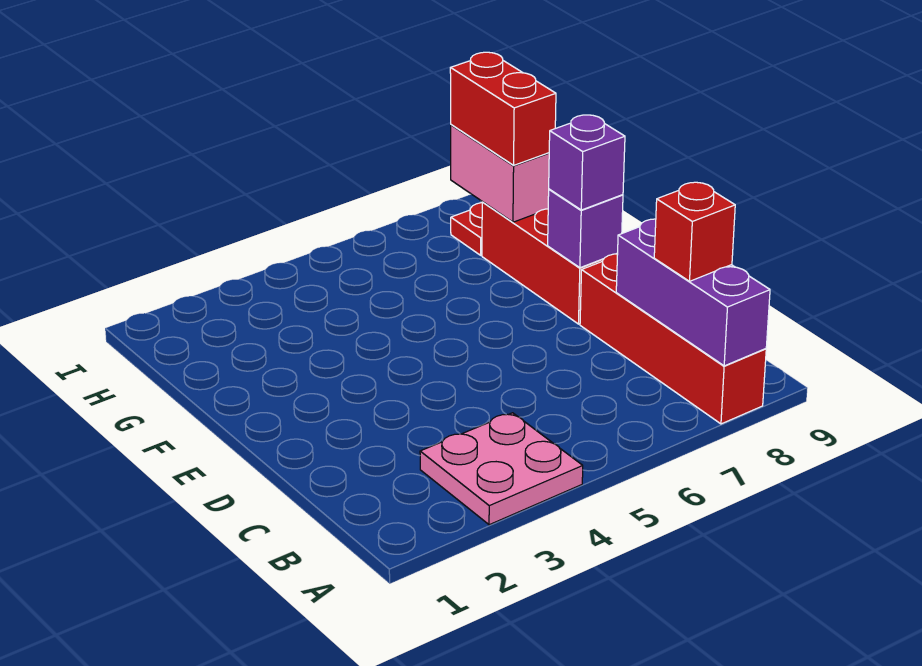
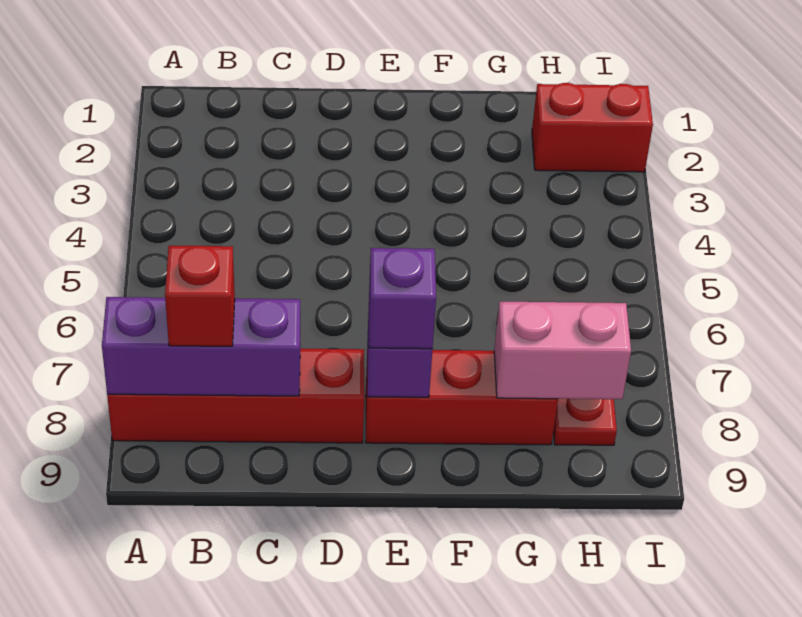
pink plate A3:B4 level 1 -> none
red brick G8:H8 level 3 -> red brick H2:I2 level 1

